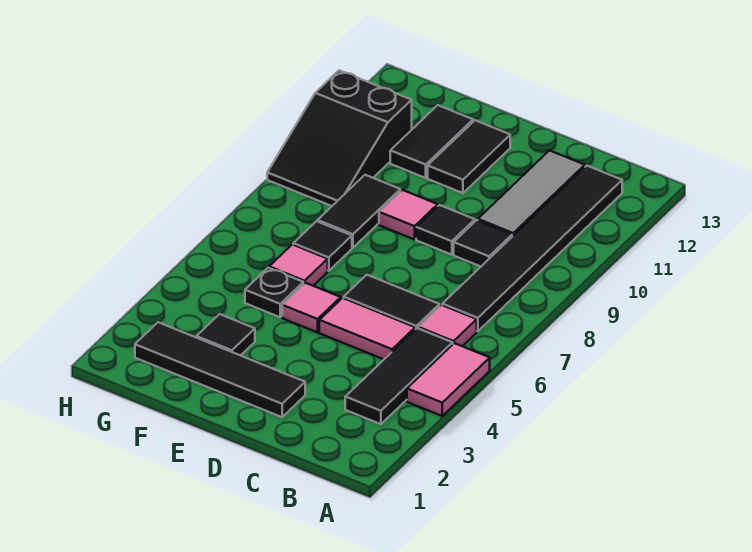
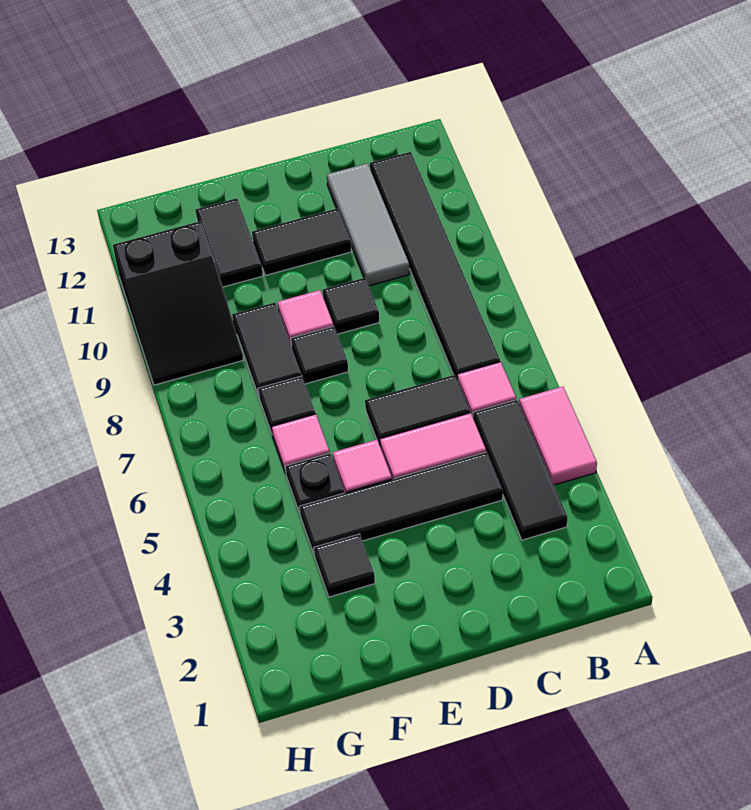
black tile C9 level 1 -> black tile E8 level 1
black tile D2:G2 level 1 -> black tile C4:F4 level 1
black tile E11:E12 level 1 -> black tile D11:E11 level 1

